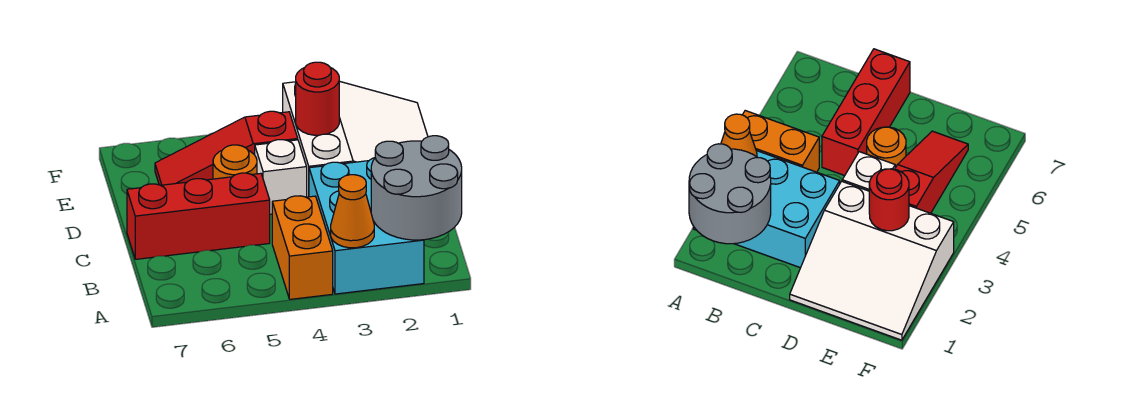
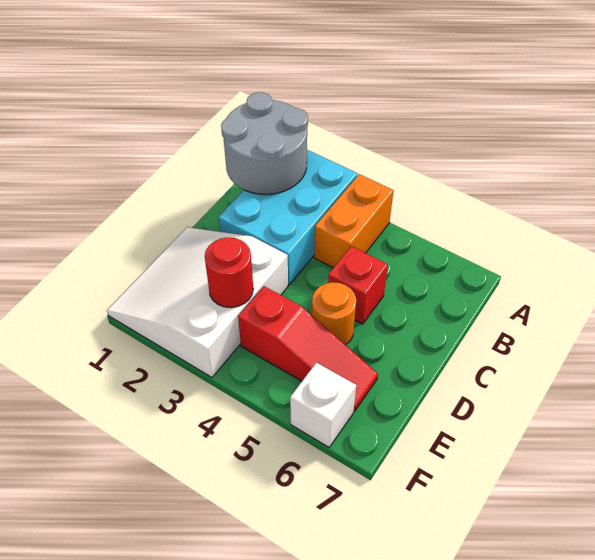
orange cone A3 level 2 -> none
red brick C5:C7 level 1 -> red brick C5 level 1
white brick D4 level 1 -> white brick F6 level 1

